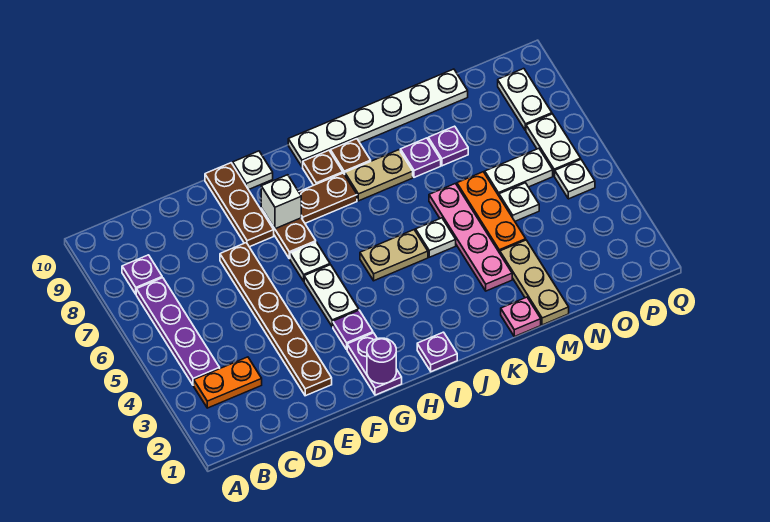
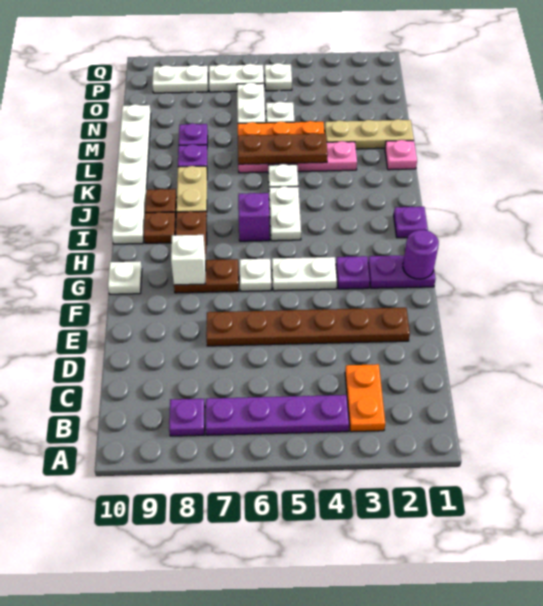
brown plate F8:F10 level 1 -> brown plate L4:L6 level 2
tan plate I5:J5 level 1 -> white plate I5:J5 level 1
none -> purple brick I6 level 1

